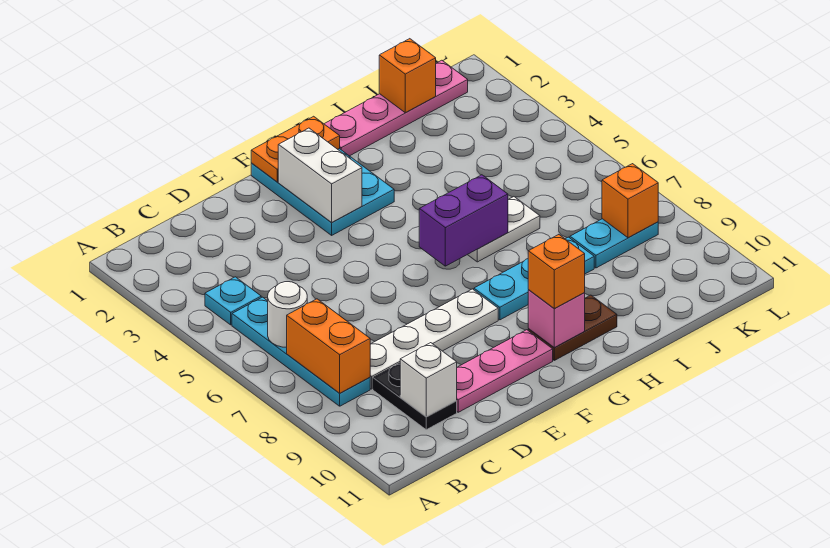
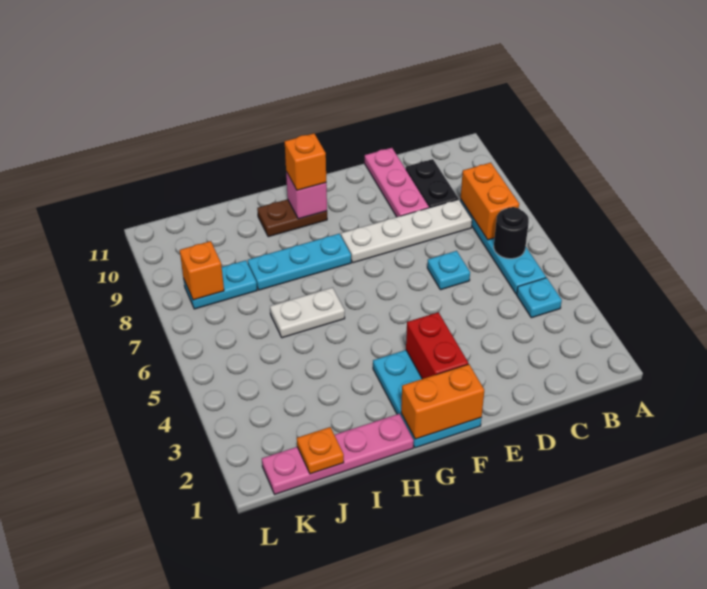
white round brick B6 level 2 -> black round brick B6 level 2
white brick C10 level 2 -> none
none -> cyan plate D6 level 1
pink plate D10:F10 level 1 -> pink plate D9:D11 level 1
orange plate F1:G1 level 2 -> orange brick F1:G1 level 2
white brick F2:F3 level 2 -> red brick F2:F3 level 2
purple brick G6:H6 level 2 -> none
orange brick J1 level 2 -> orange plate J1 level 2

